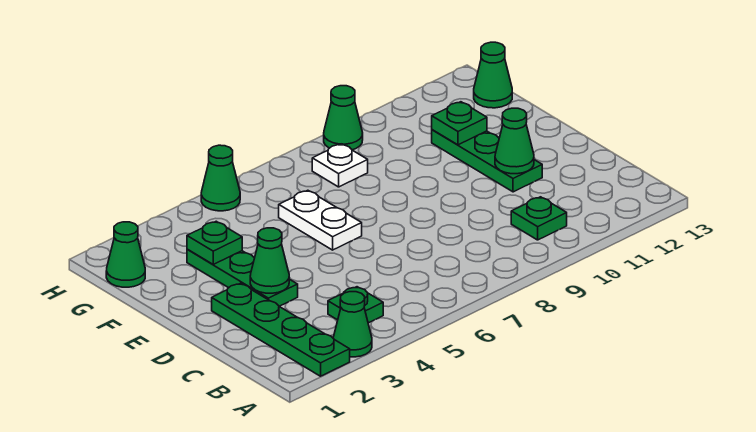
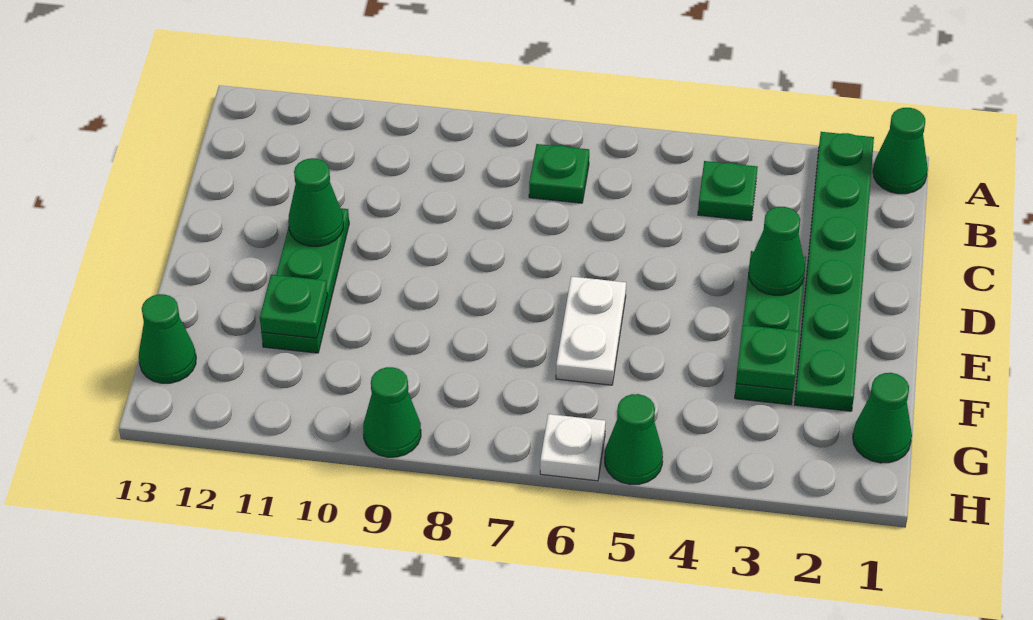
green plate A2:D2 level 1 -> green plate A2:F2 level 1
green cone A3 level 1 -> green cone A1 level 1
green plate B10 level 1 -> green plate B7 level 1
white plate G8 level 1 -> white plate H6 level 1

